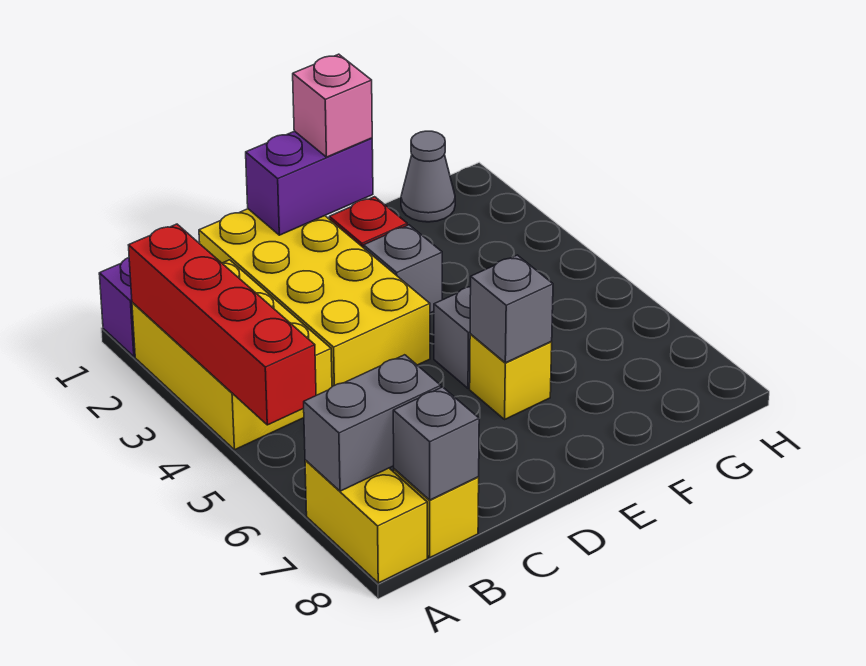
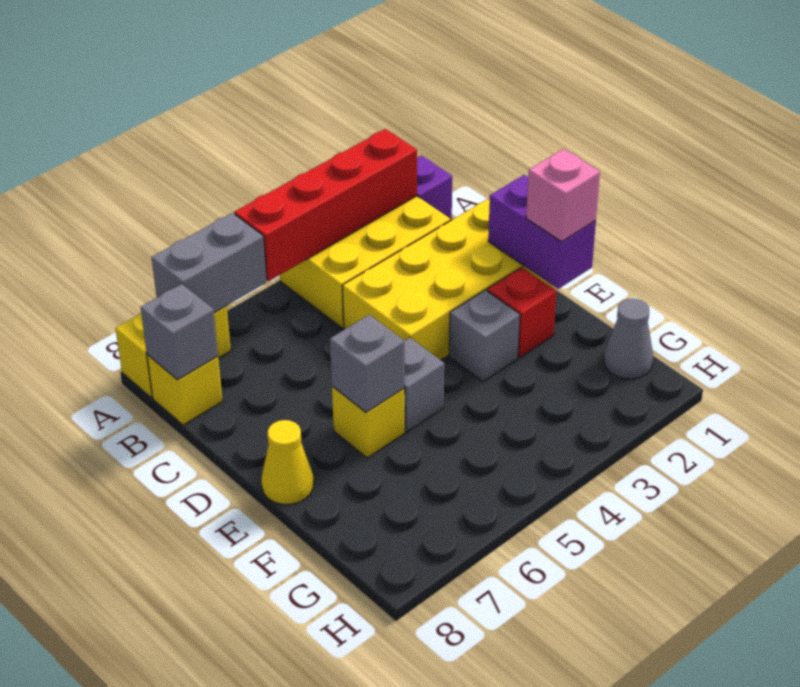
grey brick A7:B7 level 2 -> grey brick A6:A7 level 2
none -> yellow cone E8 level 1

